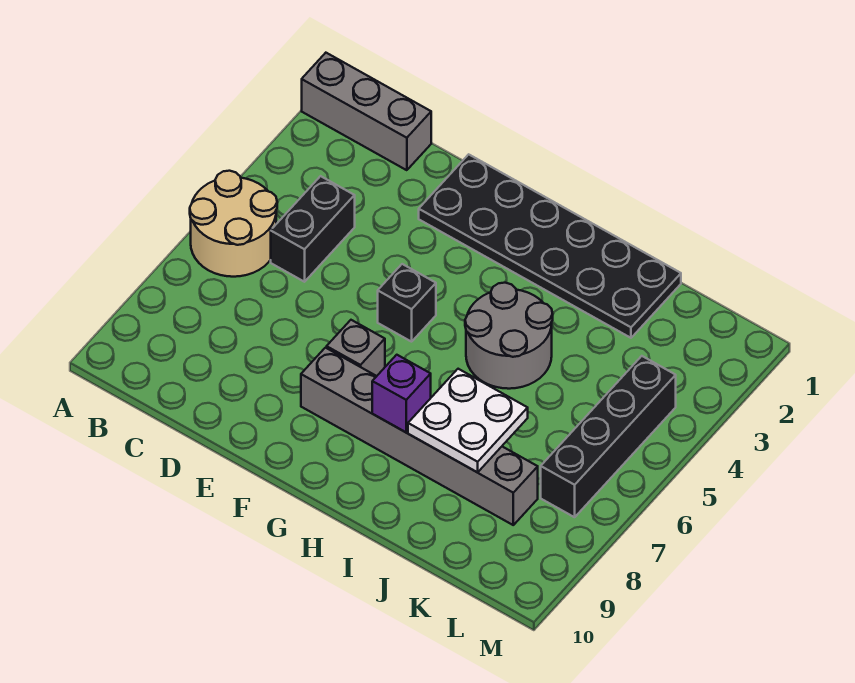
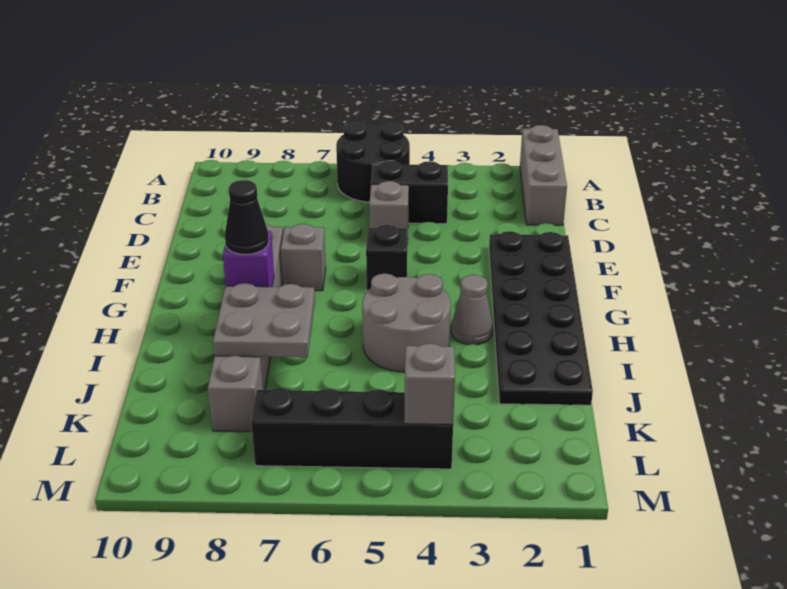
tan round brick A5:B6 level 1 -> black round brick A5:B6 level 1
none -> grey brick D5 level 1
none -> grey cone H3 level 1
none -> black cone H8 level 3
white plate I7:J8 level 2 -> grey plate I7:J8 level 2
none -> grey brick L4 level 2

